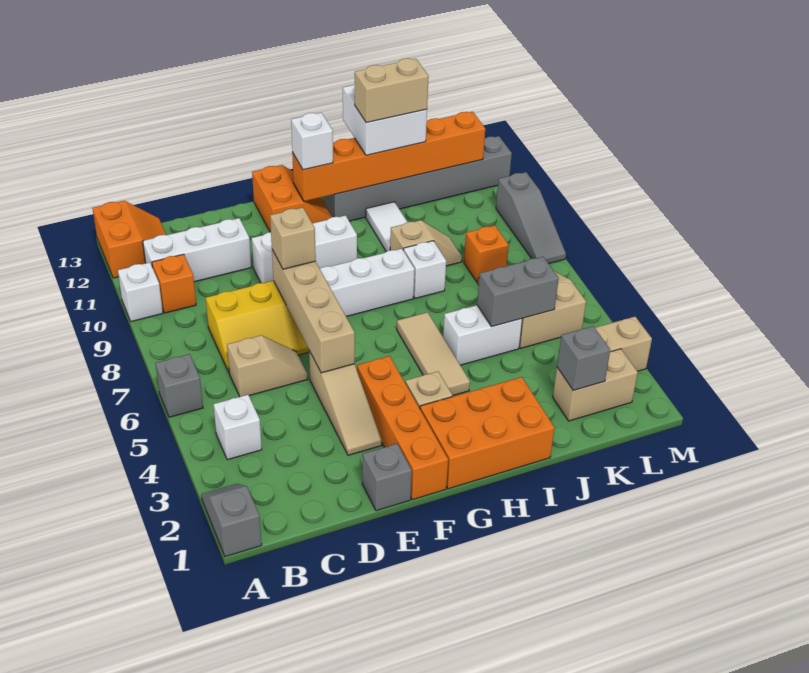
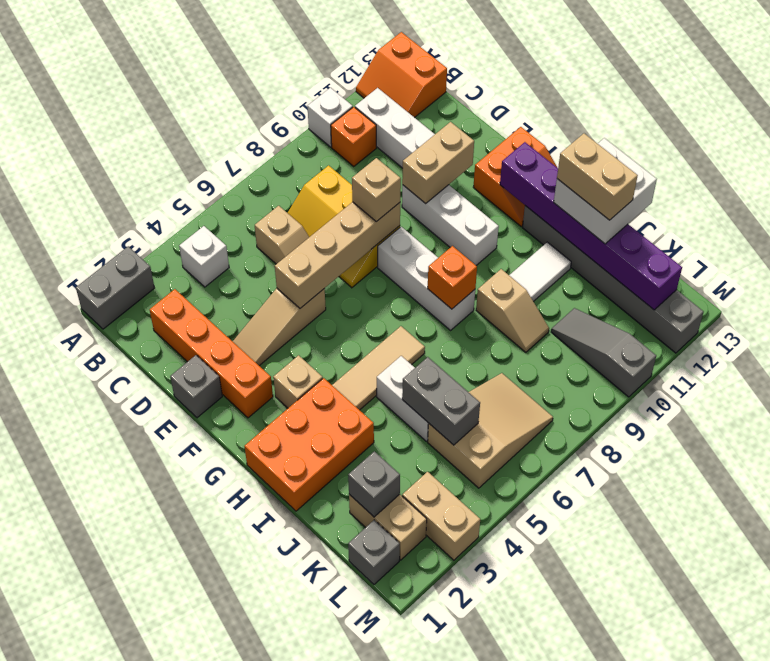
grey slope A1:A2 level 1 top 1 -> grey brick A1:A2 level 1
grey brick A6 level 1 -> grey brick L1 level 1
orange slope A12:B13 level 1 top A -> orange slope A12:B13 level 1 top 13
none -> tan brick E10:E11 level 2
orange brick F1:F4 level 1 -> orange brick C2:F2 level 1
orange brick G1:I2 level 1 -> orange brick H1:I3 level 1
orange brick G12:L12 level 2 -> purple brick G12:L12 level 2
white brick G12 level 3 -> none
white brick I8 level 1 -> none
orange brick K8 level 1 -> orange brick H8 level 2
grey slope M8:M10 level 1 top 10 -> grey slope K10:M10 level 1 top M

